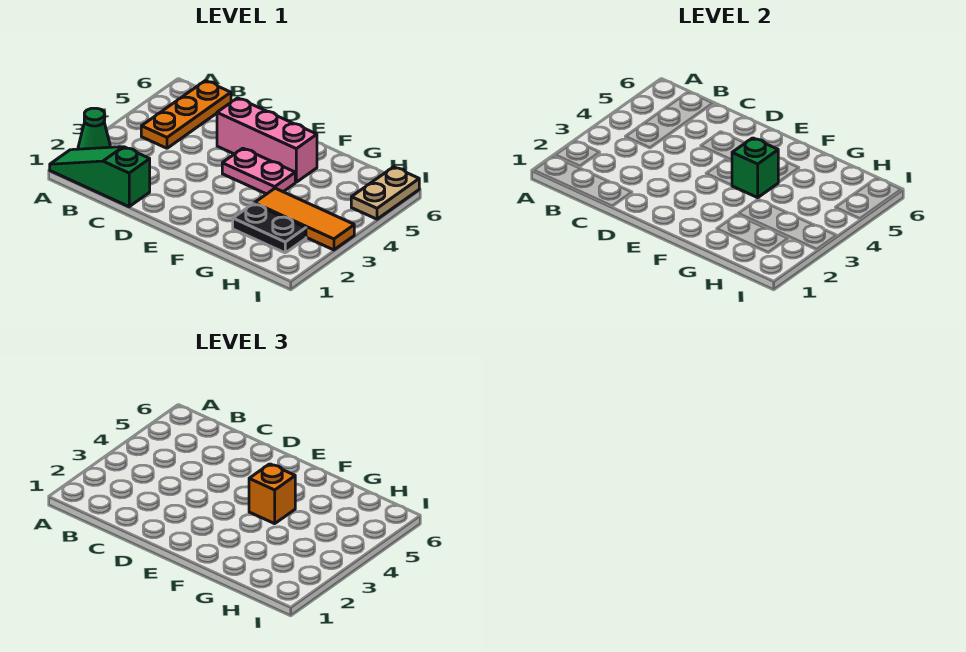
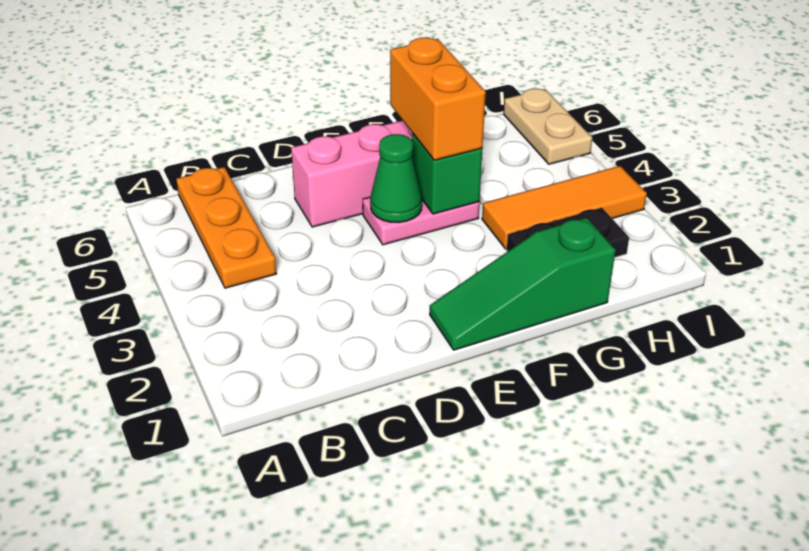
green slope A1:C1 level 1 top C -> green slope E1:G1 level 1 top G
green cone A2 level 1 -> green cone E4 level 2
orange brick F4 level 3 -> orange brick F4:F5 level 3

